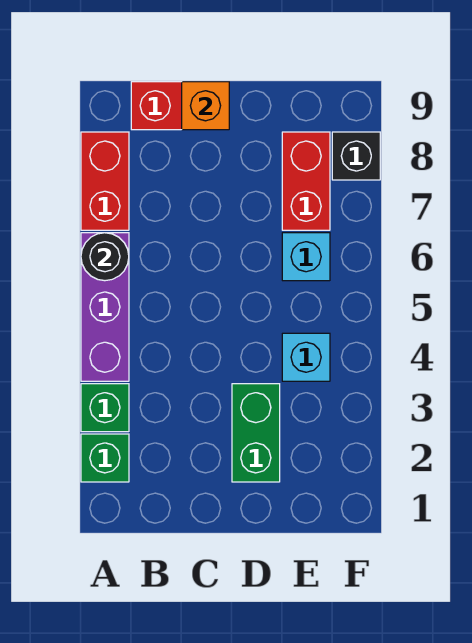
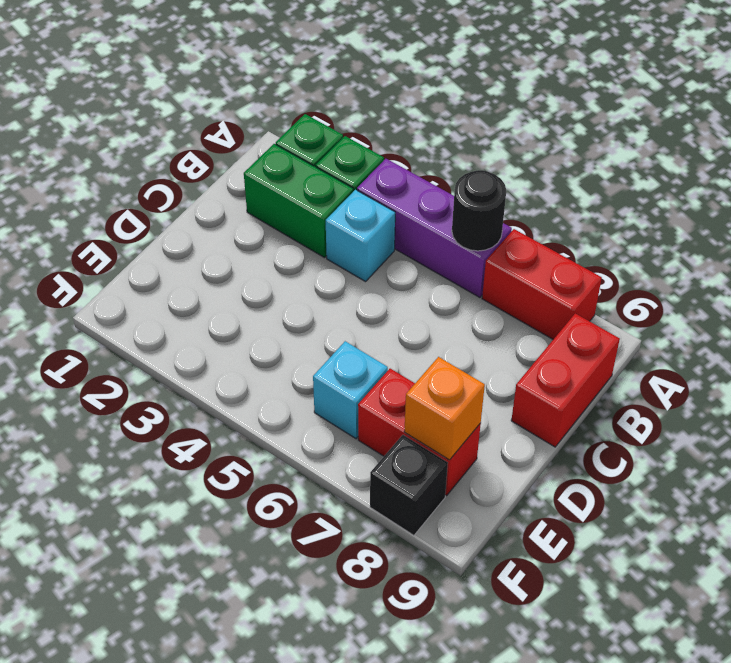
orange brick C9 level 2 -> orange brick E8 level 2
green brick D2:D3 level 1 -> green brick B2:B3 level 1
cyan brick E4 level 1 -> cyan brick B4 level 1

